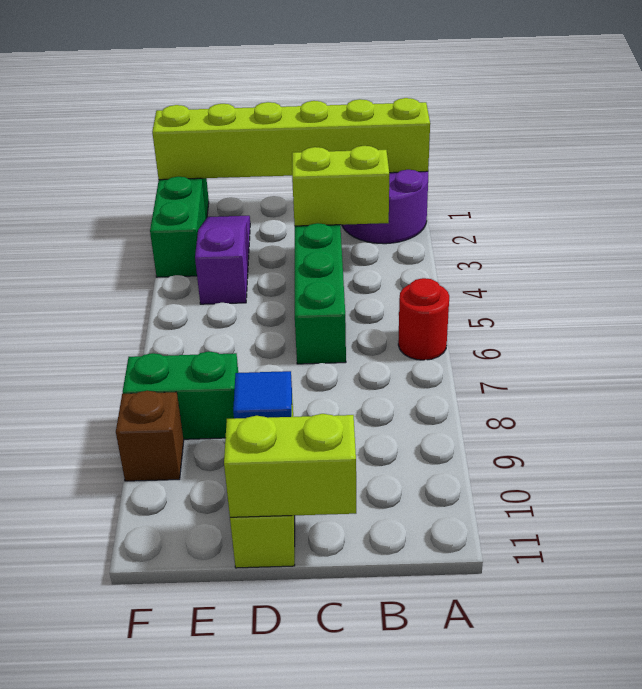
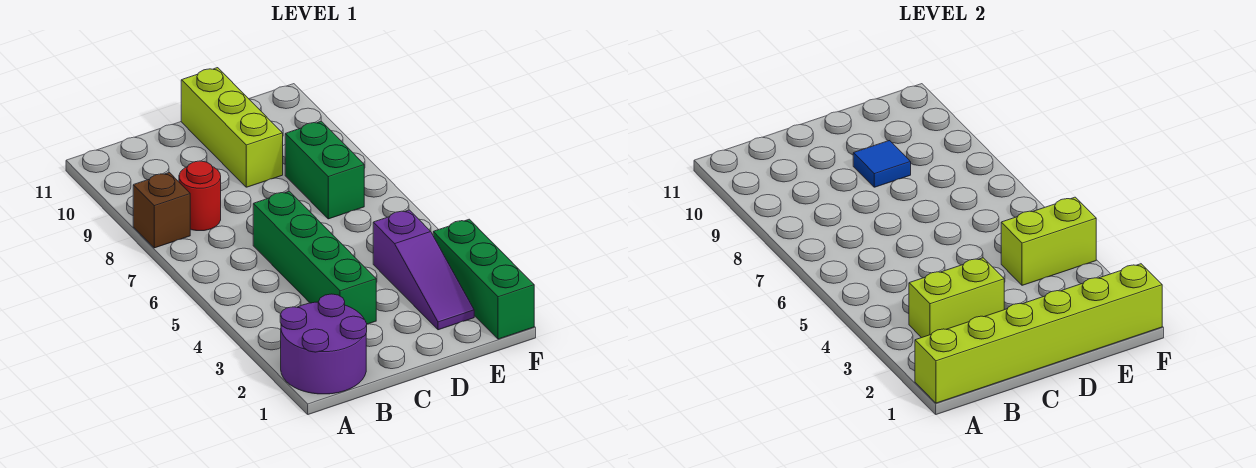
red round brick A6 level 1 -> red round brick B8 level 1
lime brick C11:D11 level 2 -> lime brick E4:F4 level 2
green brick E8:F8 level 1 -> green brick E7:E8 level 1
brown brick F9 level 1 -> brown brick A8 level 1

